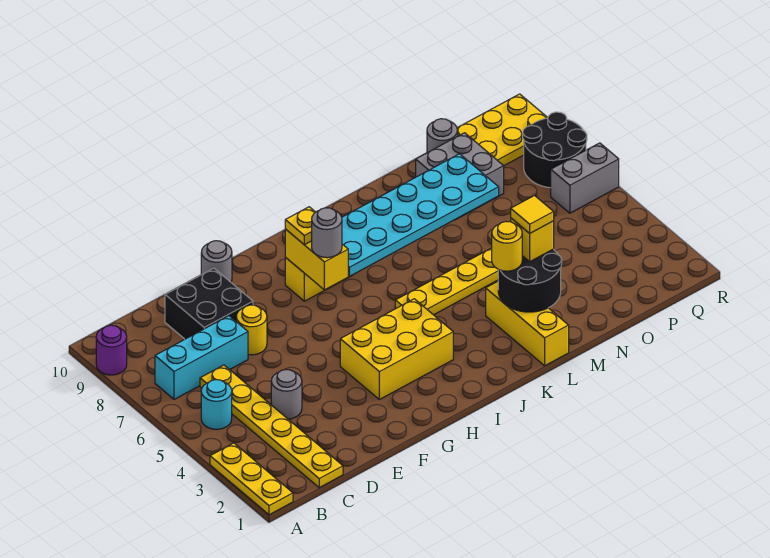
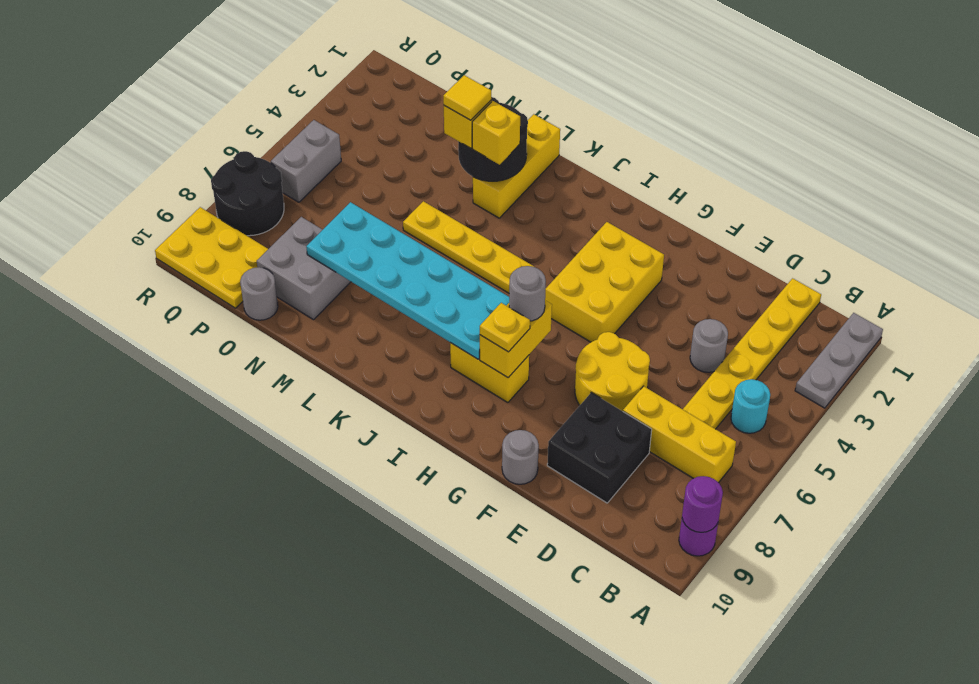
yellow plate A1:A3 level 1 -> grey plate A1:A3 level 1
none -> purple round brick A9 level 2
cyan brick B7:D7 level 1 -> yellow brick B7:D7 level 1
yellow round brick E7 level 1 -> yellow round brick E6:F7 level 1
yellow brick G3:I4 level 1 -> yellow brick G3:H5 level 1
yellow round brick L3 level 3 -> yellow brick L3 level 3
grey brick Q6:R6 level 1 -> grey brick Q5:Q6 level 1

